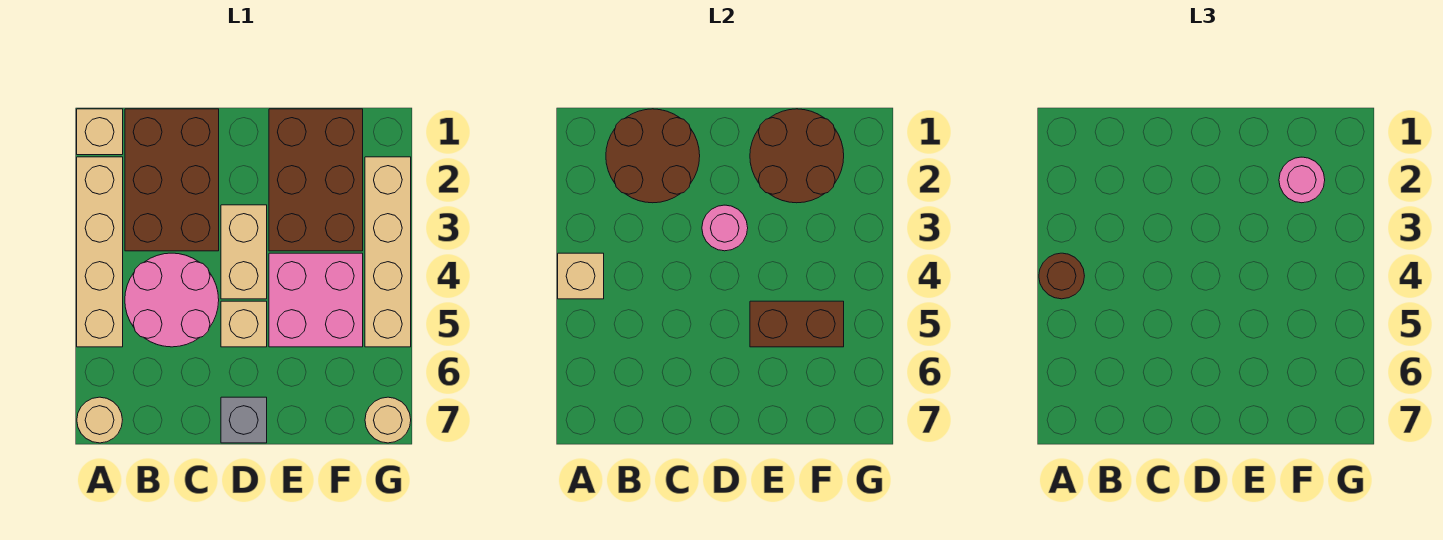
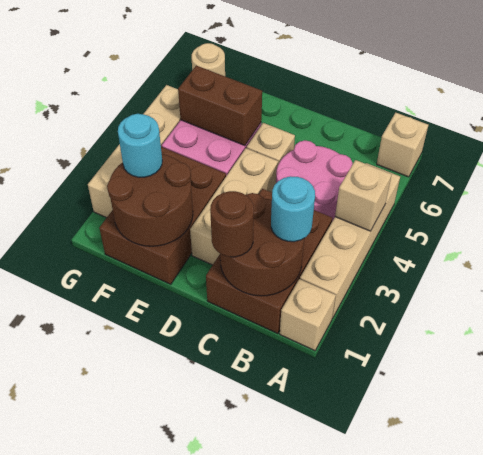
brown round brick A4 level 3 -> brown round brick C1 level 3
tan round brick A7 level 1 -> tan brick A7 level 1
none -> cyan round brick B2 level 3
tan brick D3:D4 level 1 -> tan brick D2:D4 level 1
pink round brick D3 level 2 -> none
grey brick D7 level 1 -> none
pink round brick F2 level 3 -> cyan round brick F2 level 3

